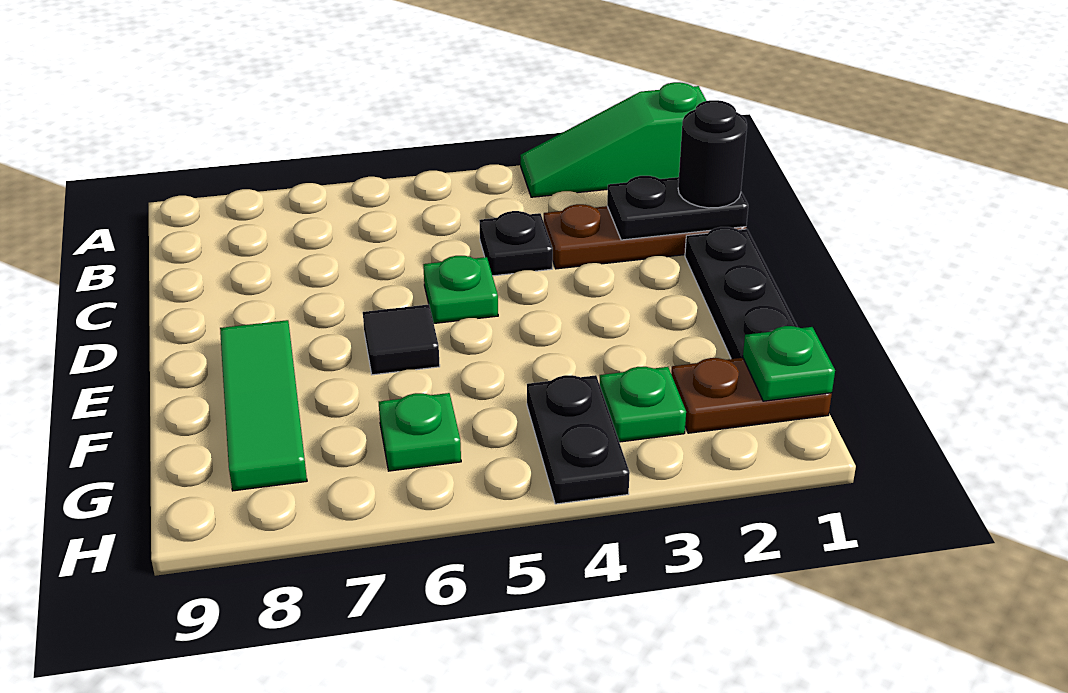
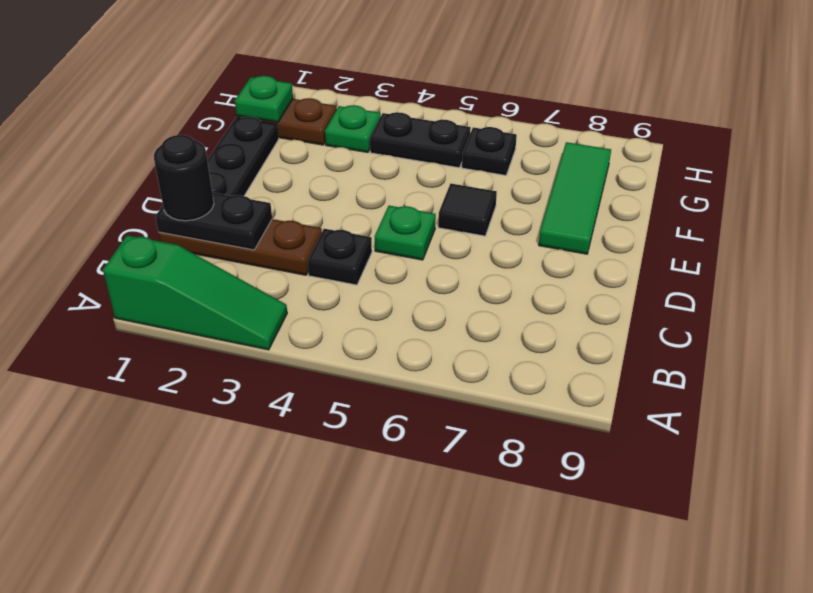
black plate G4:H4 level 1 -> black plate G4:G5 level 1
green plate G6 level 1 -> black plate G6 level 1

